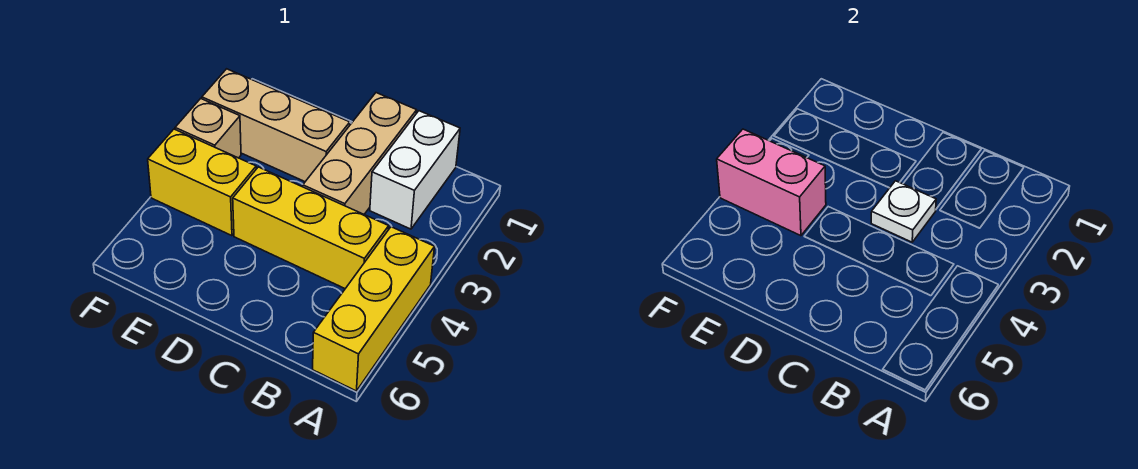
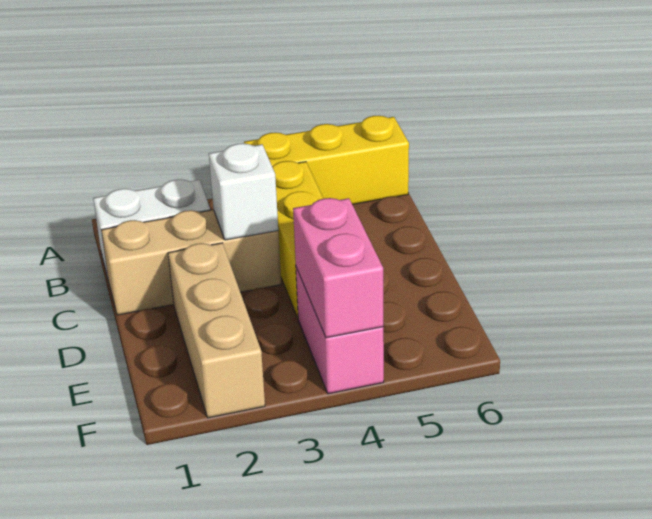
white plate C3 level 2 -> white brick C3 level 2
yellow brick E4:F4 level 1 -> pink brick E4:F4 level 1
tan brick F3 level 1 -> none

